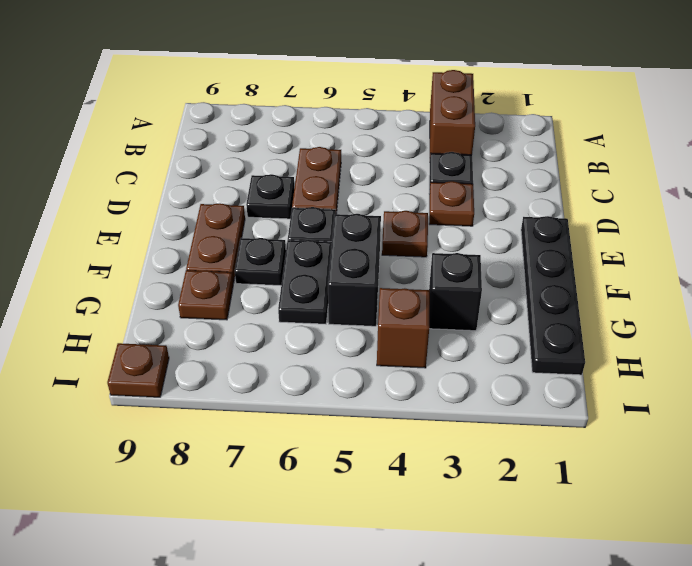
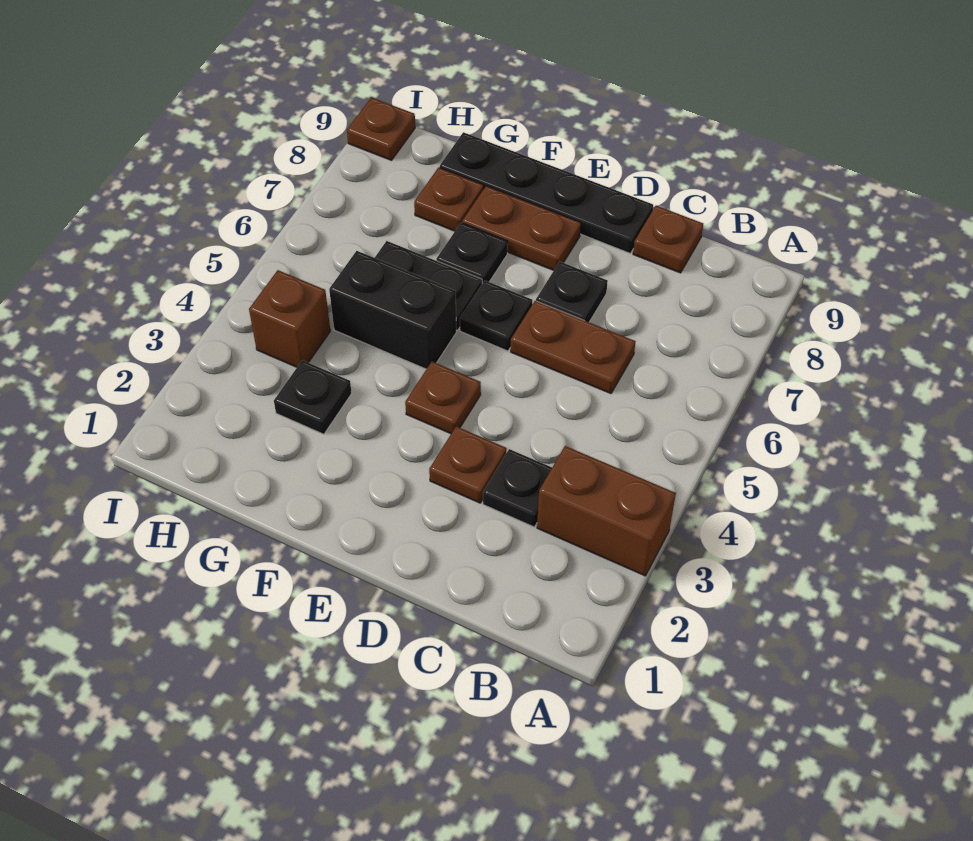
none -> brown plate C9 level 1
black plate E1:H1 level 1 -> black plate D9:G9 level 1
black brick G3 level 1 -> black plate G3 level 1

